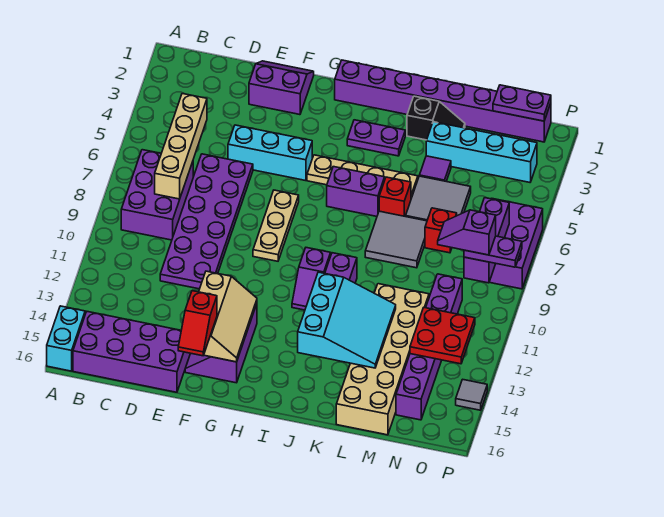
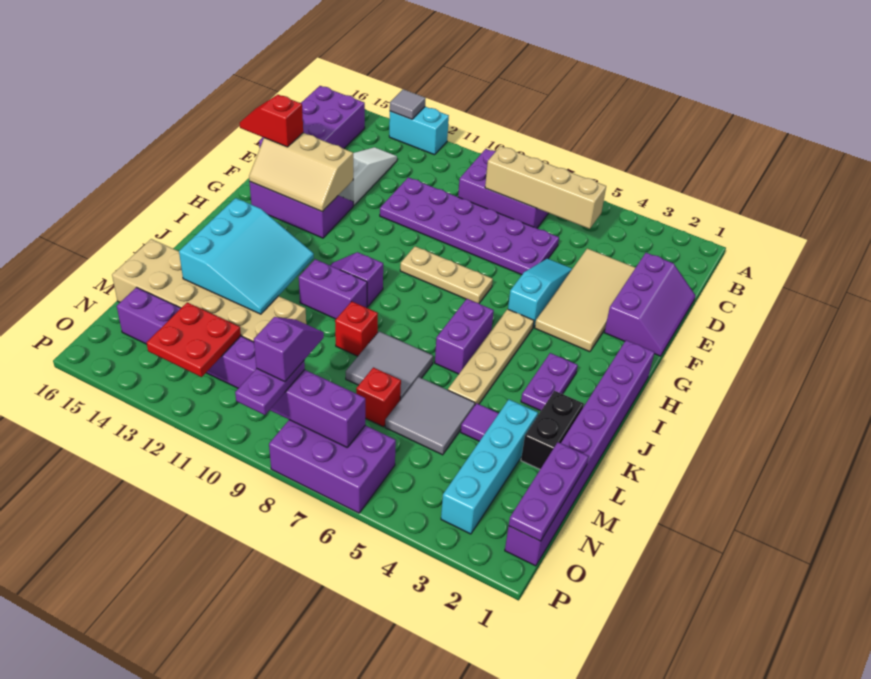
cyan brick A15:A16 level 1 -> cyan brick A12:A13 level 1
none -> white slope C13:E13 level 1 top E
none -> tan tile D3:G4 level 1
purple slope E1:F2 level 1 top 2 -> purple slope D1:F2 level 1 top 2
cyan brick E5:G5 level 1 -> cyan slope E5:G5 level 1 top G
cyan slope J12:L14 level 2 top J -> cyan slope J12:L14 level 2 top 14
black slope K2:L2 level 1 top K -> black brick K2:L2 level 1
red brick K6 level 1 -> red brick K9 level 1
purple plate N1:O1 level 2 -> purple plate M1:O1 level 2
grey tile P14 level 1 -> grey tile A13 level 2

